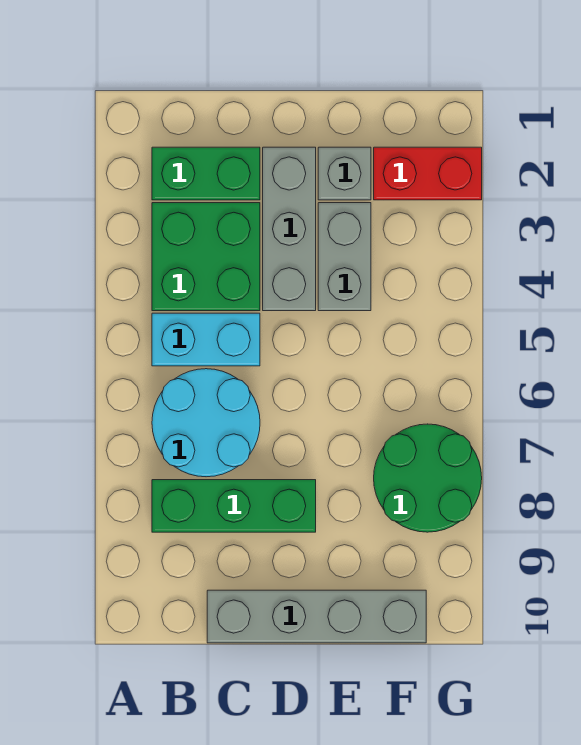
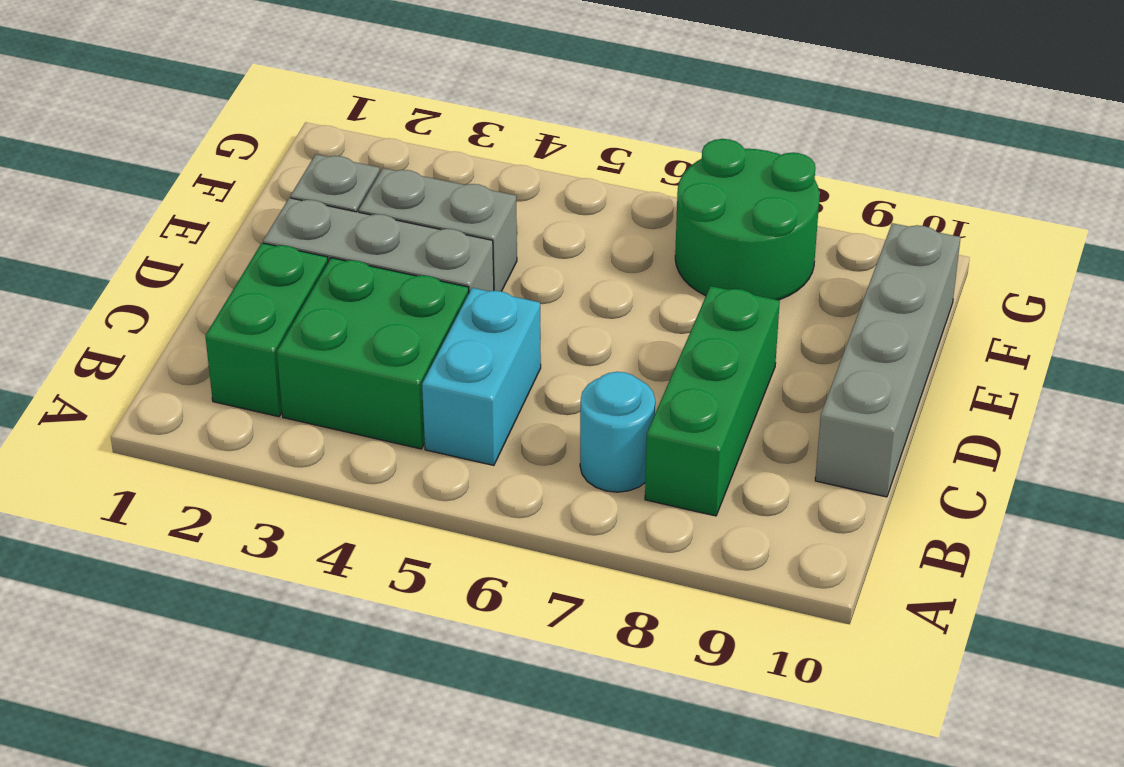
cyan round brick B6:C7 level 1 -> cyan round brick B7 level 1
red brick F2:G2 level 1 -> none

